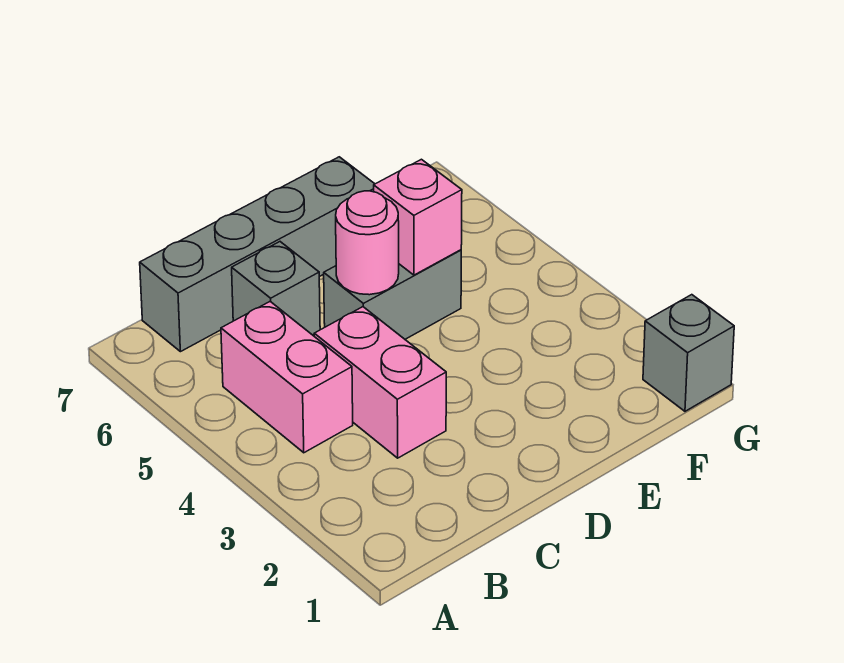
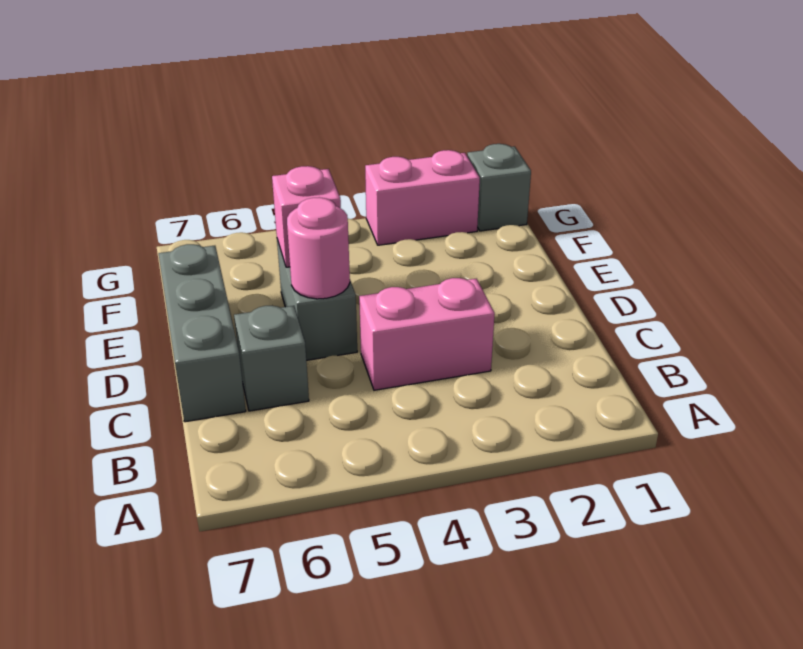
pink brick B4:B5 level 1 -> pink brick G2:G3 level 1
grey brick B7:E7 level 1 -> grey brick C7:E7 level 1

